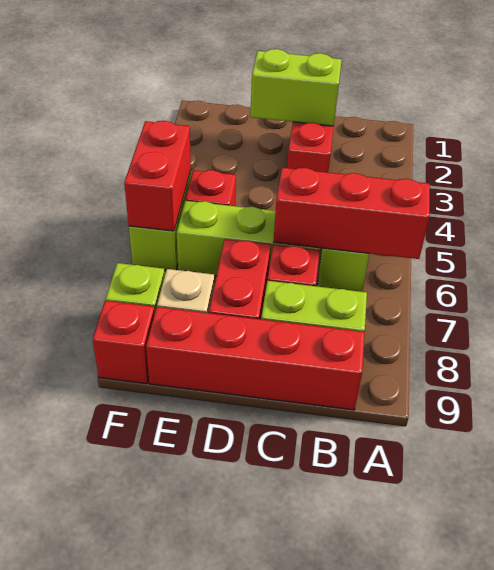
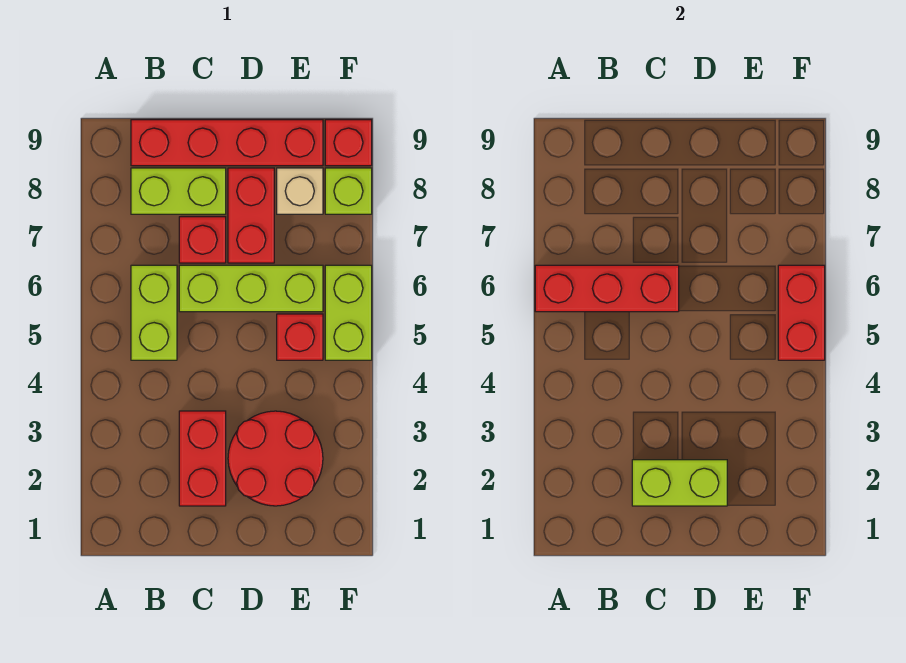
none -> red round brick D2:E3 level 1

